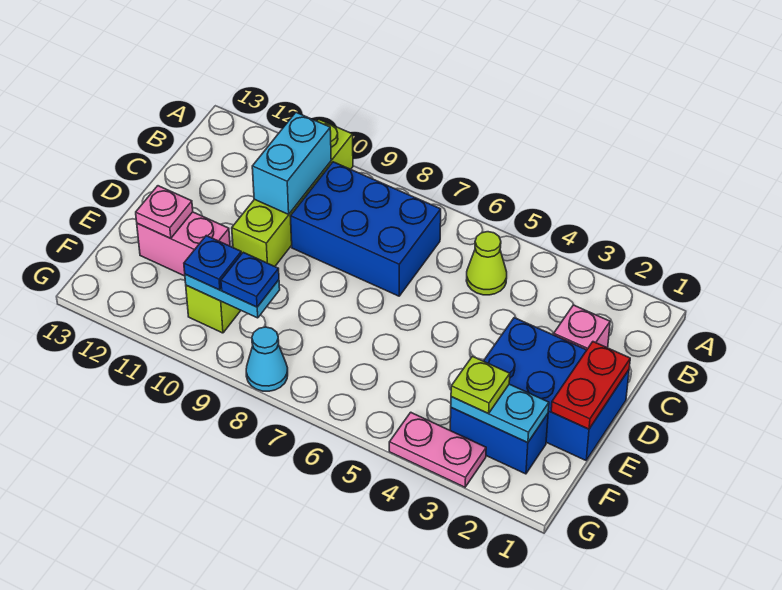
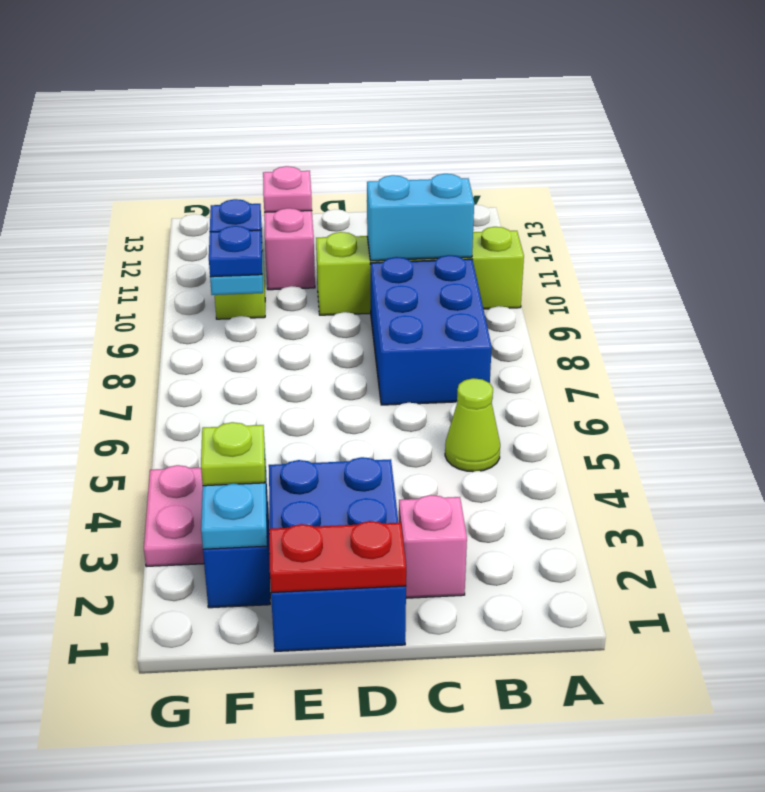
cyan cone G8 level 1 -> none

